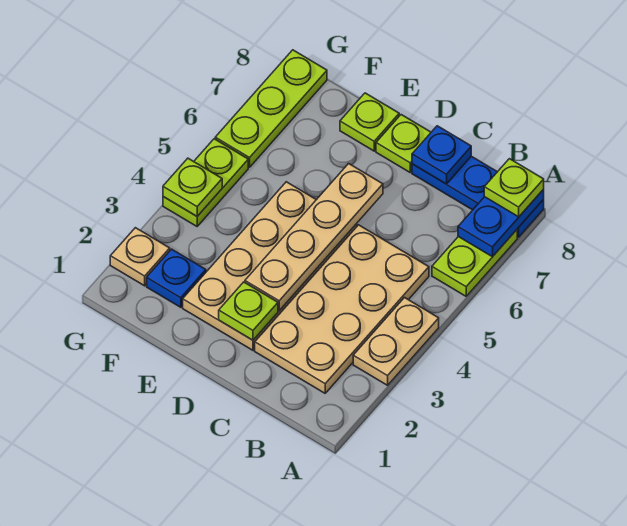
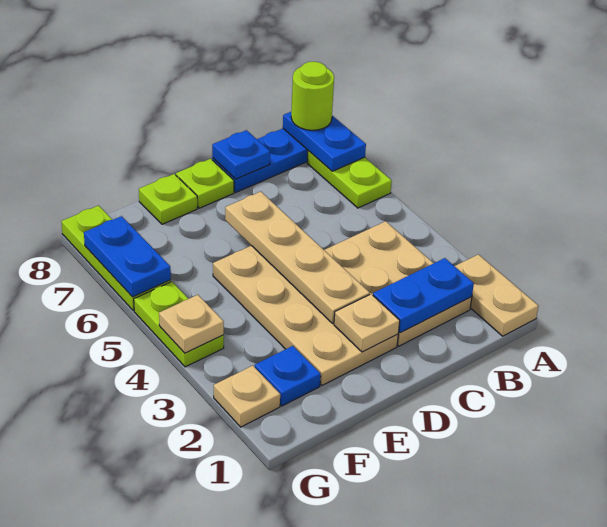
tan plate A3:A4 level 1 -> tan plate A1:A2 level 1
lime plate A8 level 3 -> lime round brick A8 level 3
tan plate B2:C5 level 1 -> tan plate B2:C4 level 1
none -> blue plate B2:C2 level 2
lime plate D2 level 2 -> tan plate D2 level 2
lime plate G4 level 2 -> tan plate G4 level 2
none -> blue plate G6:G7 level 2

